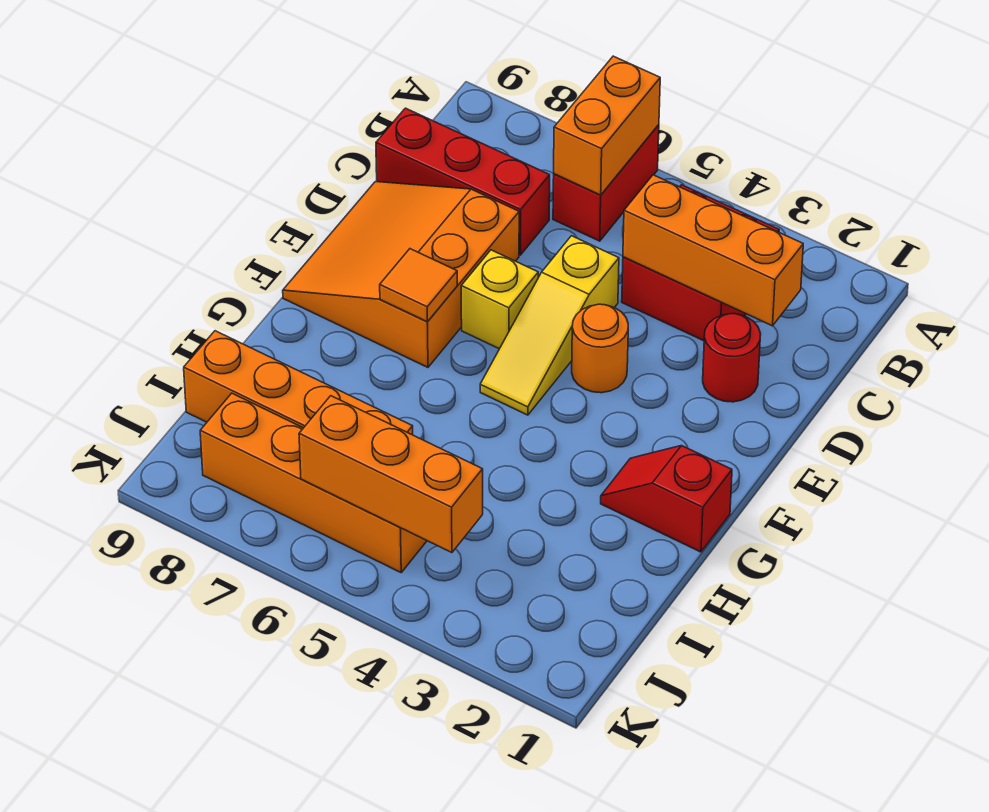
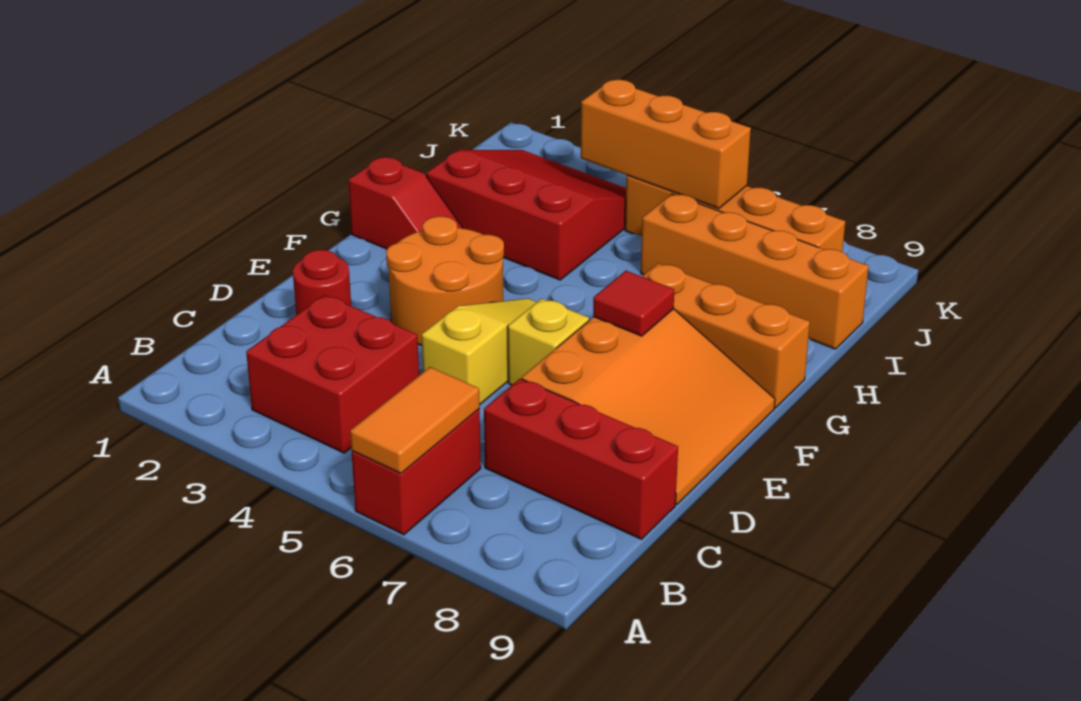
orange brick A6:B6 level 2 -> orange tile A6:B6 level 2
orange brick C2:C4 level 2 -> orange brick G7:G9 level 1
orange round brick E4 level 1 -> orange round brick E3:F4 level 1
orange tile F7 level 2 -> red tile F7 level 2
none -> red slope H2:J4 level 1 top H

